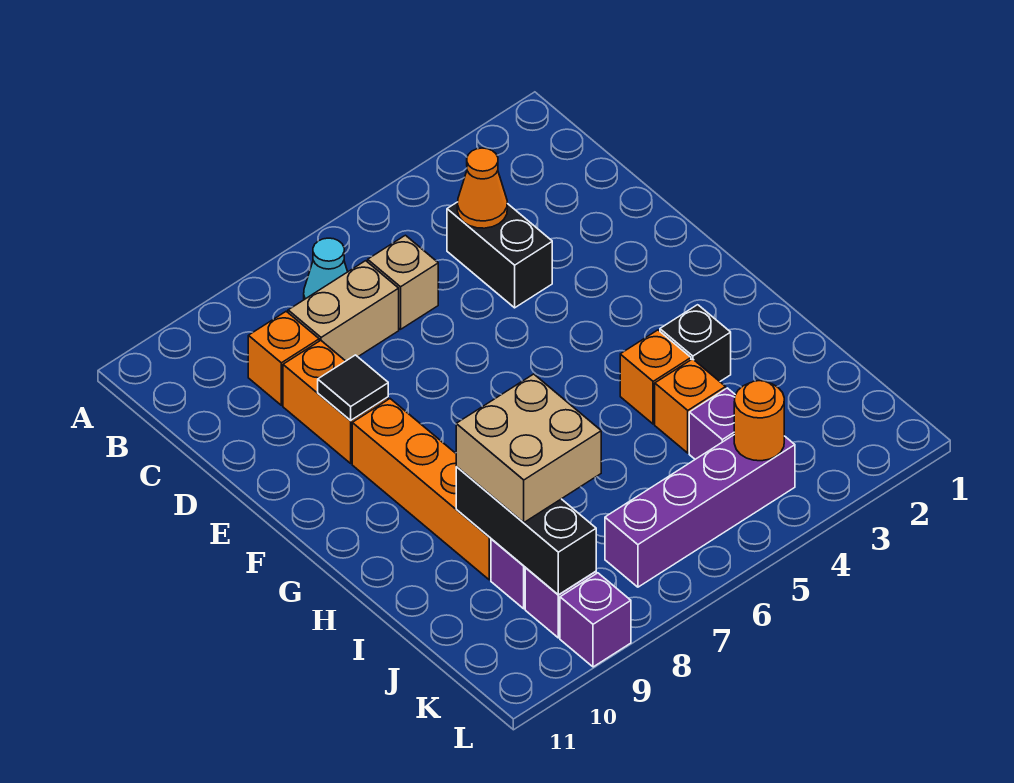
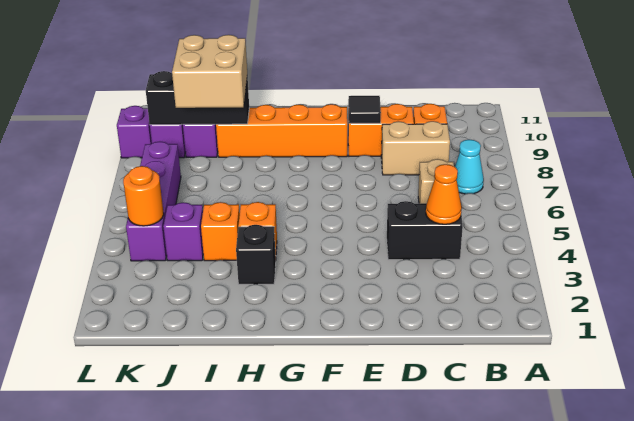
tan brick C7:C8 level 1 -> tan brick C8:D8 level 1

